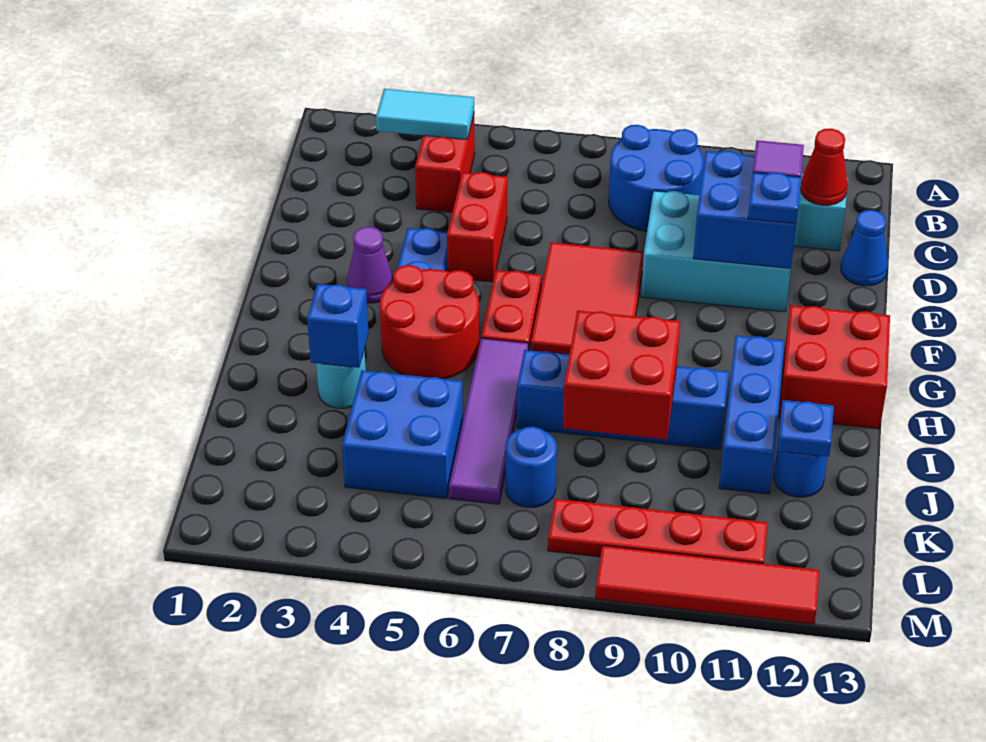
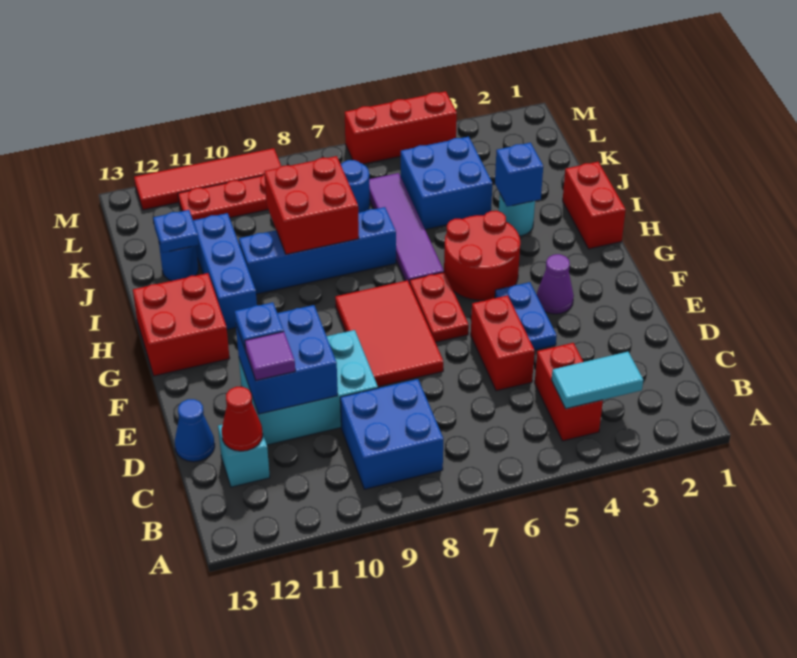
blue round brick B8:C9 level 1 -> blue brick B8:C9 level 1
none -> red brick H1:I1 level 1
none -> red brick M4:M6 level 1

